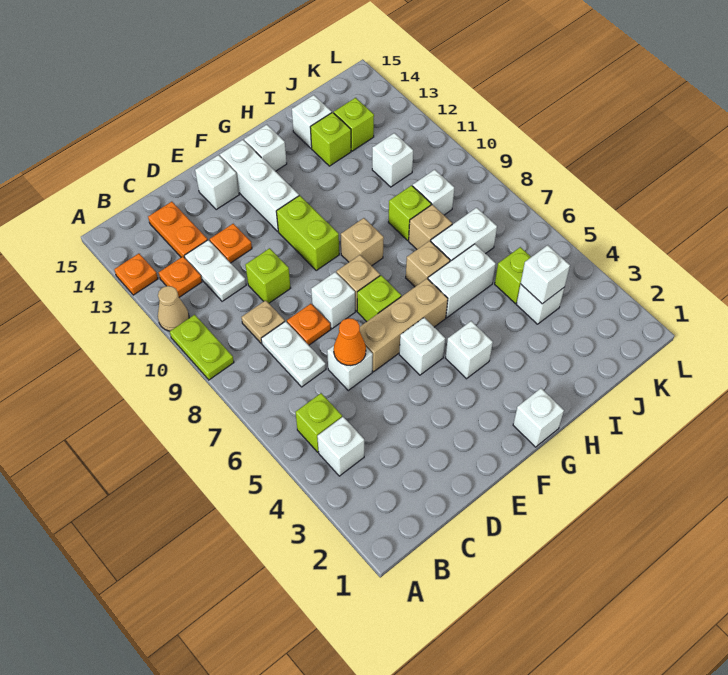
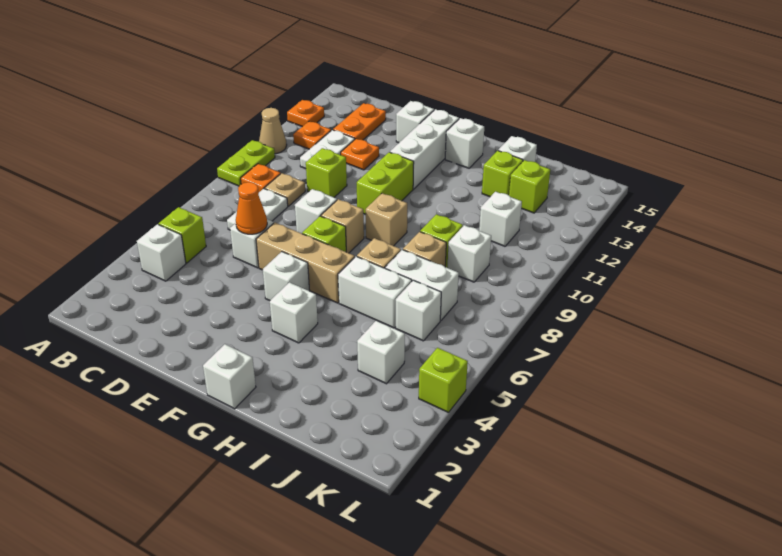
orange plate D8 level 1 -> orange plate B9 level 1
white brick J4 level 2 -> white brick J6 level 1
lime brick J5 level 1 -> lime brick L4 level 1

